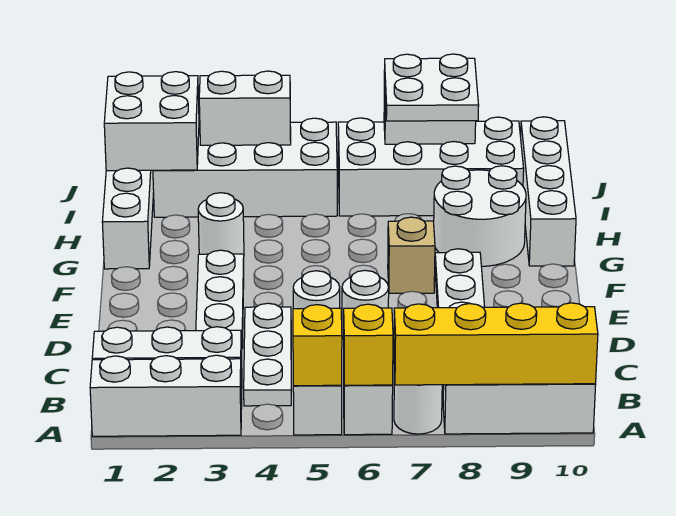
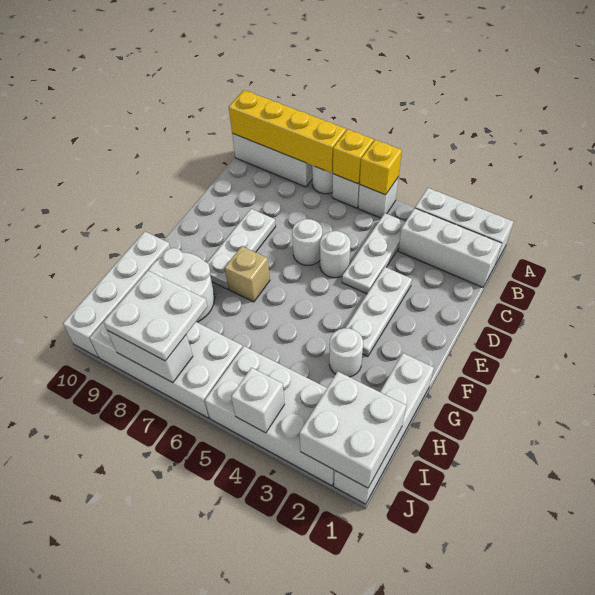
white brick J3:J4 level 2 -> white brick J4 level 2

